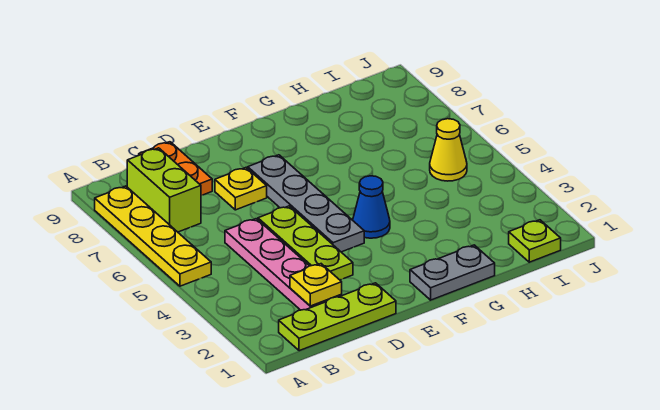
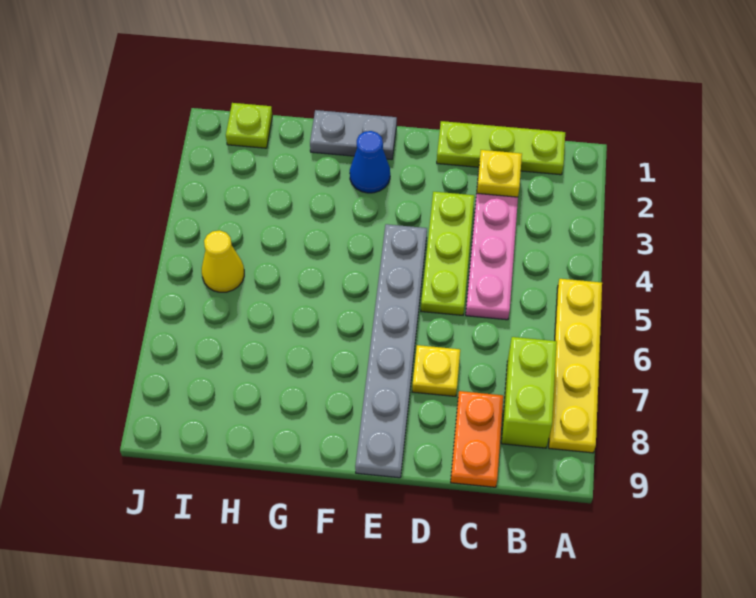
grey plate E4:E7 level 1 -> grey plate E4:E9 level 1
blue cone F4 level 1 -> blue cone F2 level 1

